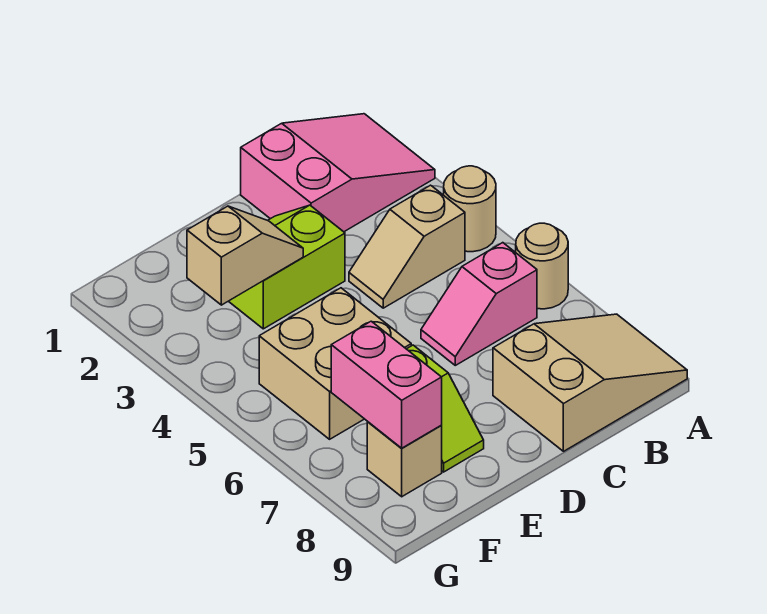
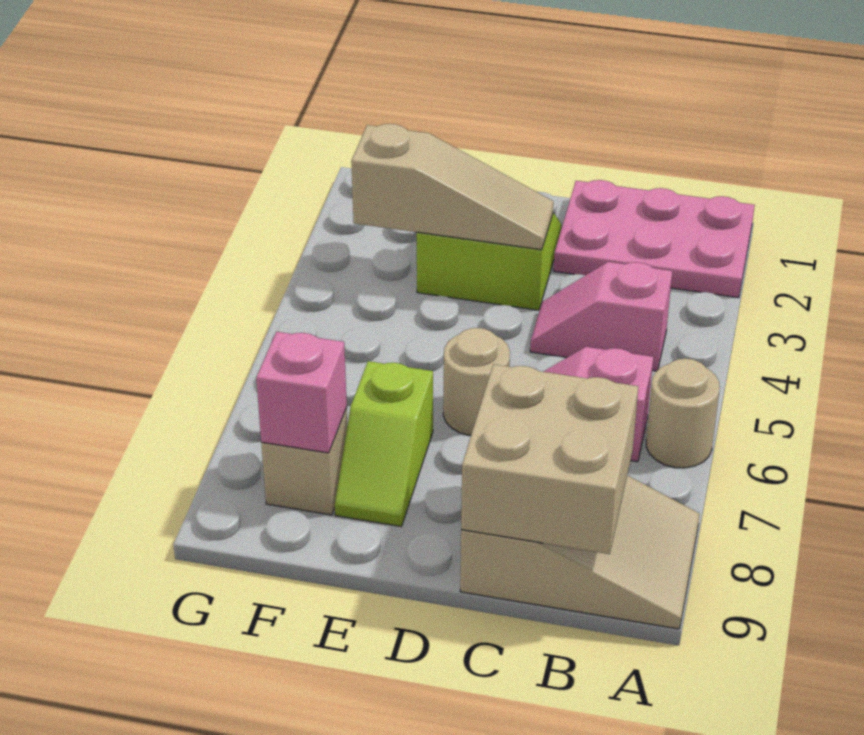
pink slope A1:C2 level 1 top C -> pink plate A1:C2 level 1
tan round brick A4 level 1 -> tan round brick D6 level 1
tan slope B4:C4 level 1 top B -> pink slope B4:C4 level 1 top B
tan slope E3:F3 level 2 top F -> tan slope D3:F3 level 2 top F
tan brick E5:F6 level 1 -> tan brick B8:C9 level 2
pink brick F7:F8 level 2 -> pink brick F8 level 2

